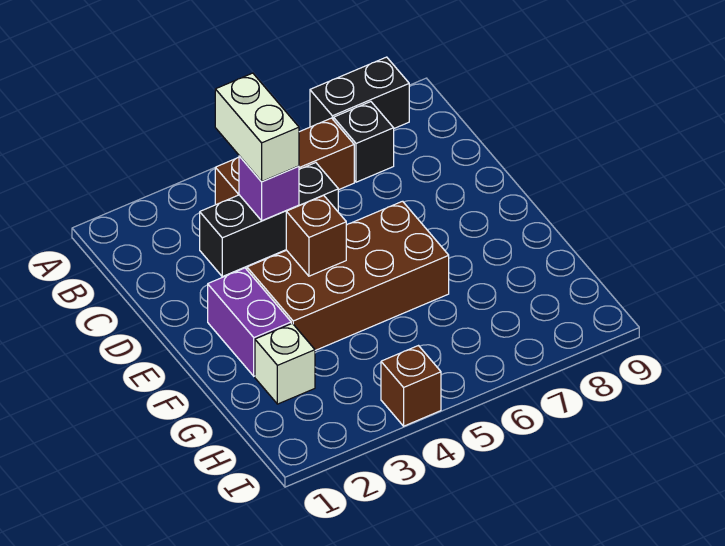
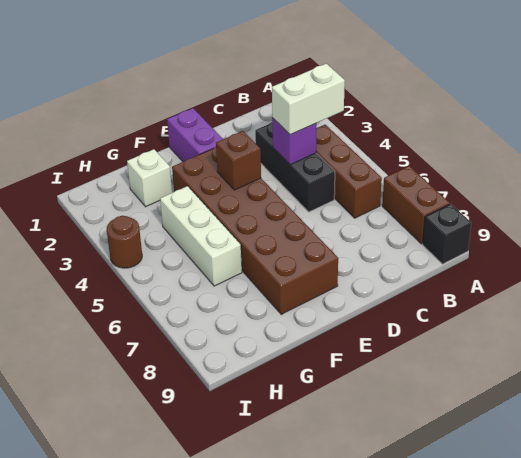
black brick A7:A8 level 1 -> brown brick A7:A8 level 1
black brick B7 level 1 -> black brick A9 level 1
purple brick E2:F2 level 1 -> purple brick E1:E2 level 1
brown brick E3:F6 level 1 -> brown brick E3:F8 level 1
none -> white brick G4:G6 level 1
brown brick I4 level 1 -> brown round brick I4 level 1

